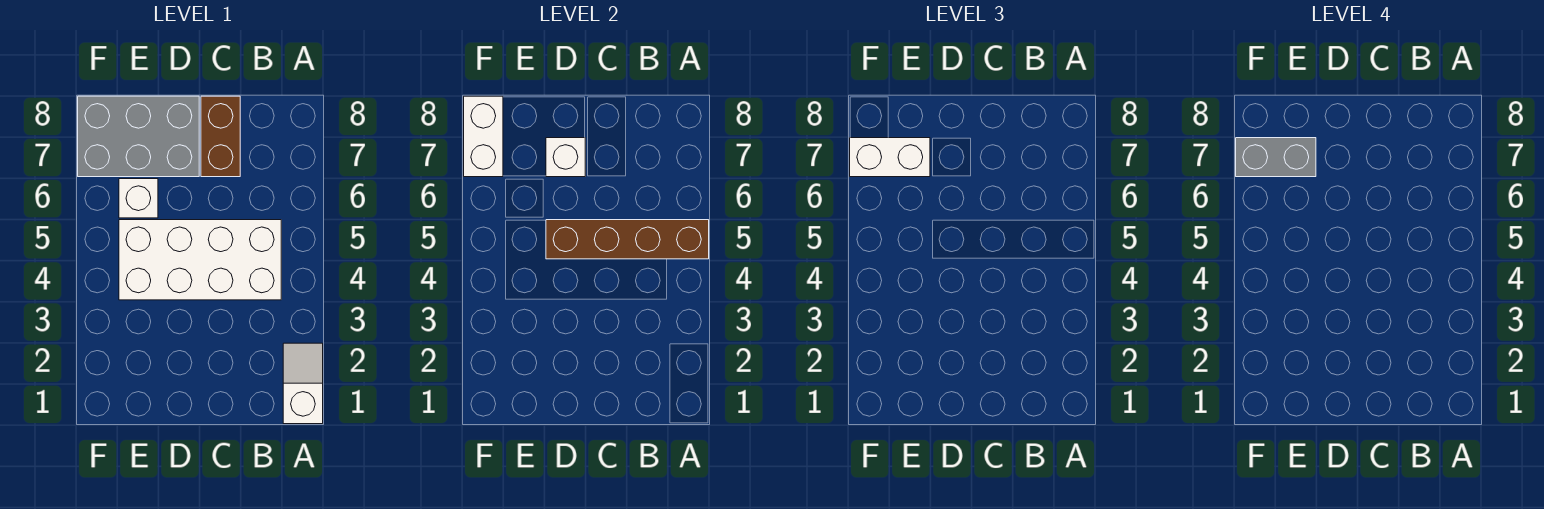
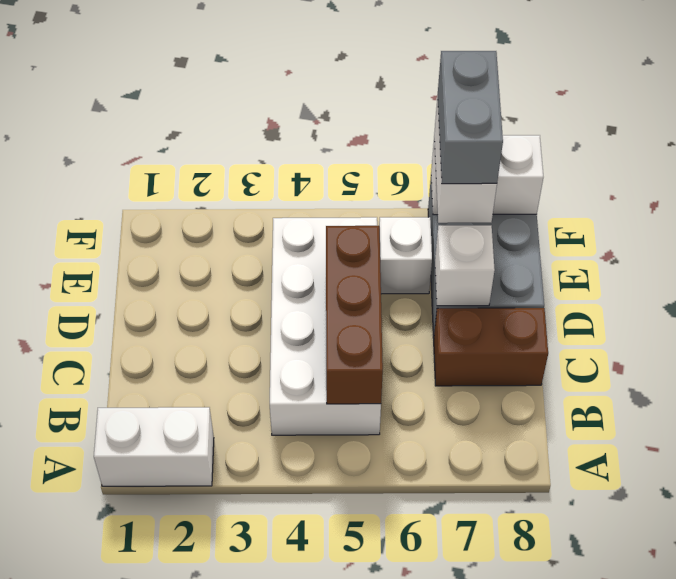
white slope A1:A2 level 1 top 1 -> white brick A1:A2 level 1
brown brick A5:D5 level 2 -> brown brick B5:D5 level 2

